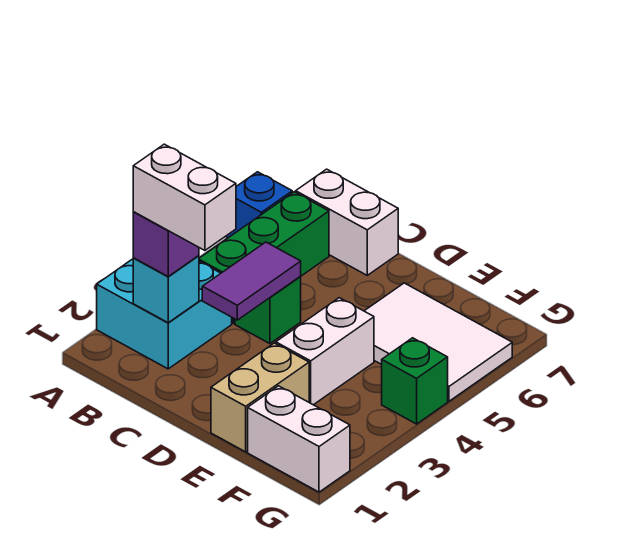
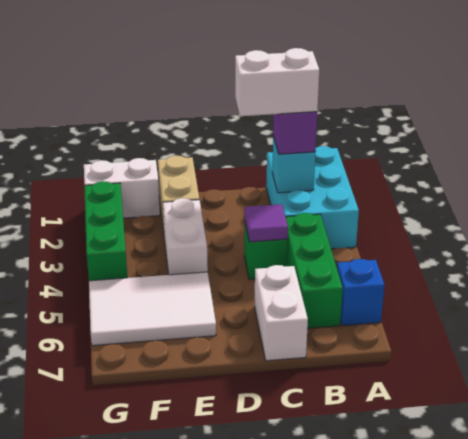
cyan brick A2:B3 level 1 -> cyan brick A1:B3 level 1
white brick B7:C7 level 1 -> white brick C6:C7 level 1
purple tile C3:C4 level 2 -> purple tile C4 level 2
green brick G4 level 1 -> green brick G2:G4 level 1

